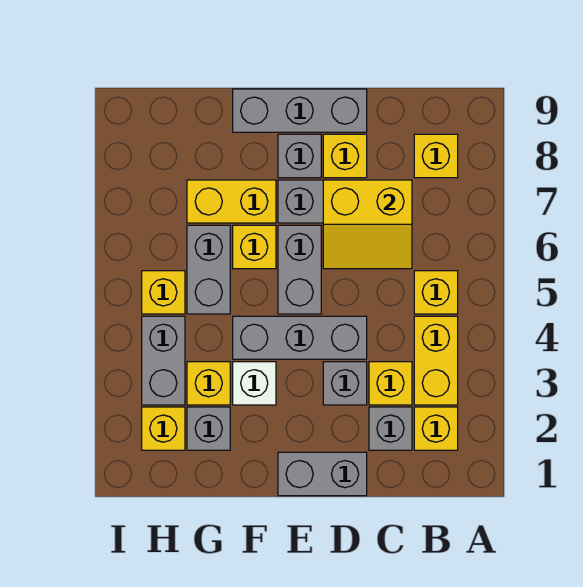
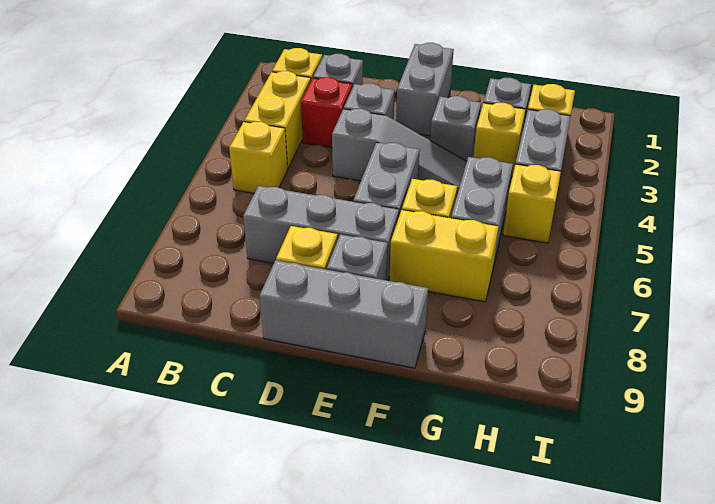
yellow brick B8 level 1 -> none
yellow brick C3 level 1 -> red brick C3 level 1
yellow slope C6:D7 level 2 top 7 -> none
grey brick D1:E1 level 1 -> grey brick E1:E2 level 1
grey brick D4:F4 level 1 -> grey slope D4:F4 level 1 top D
white brick F3 level 1 -> grey brick F3 level 1

